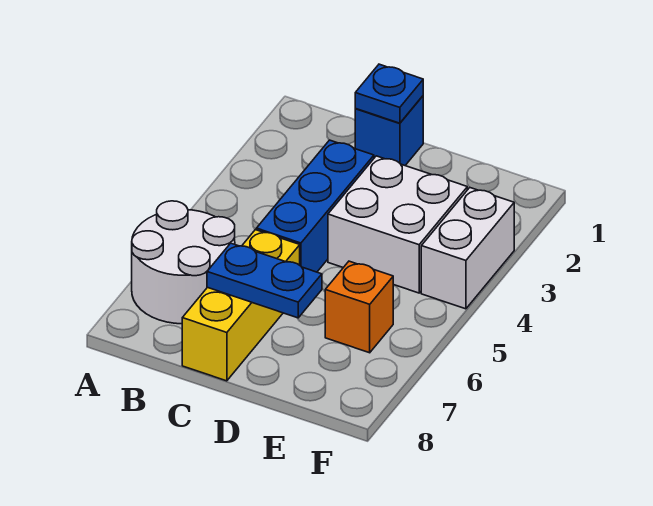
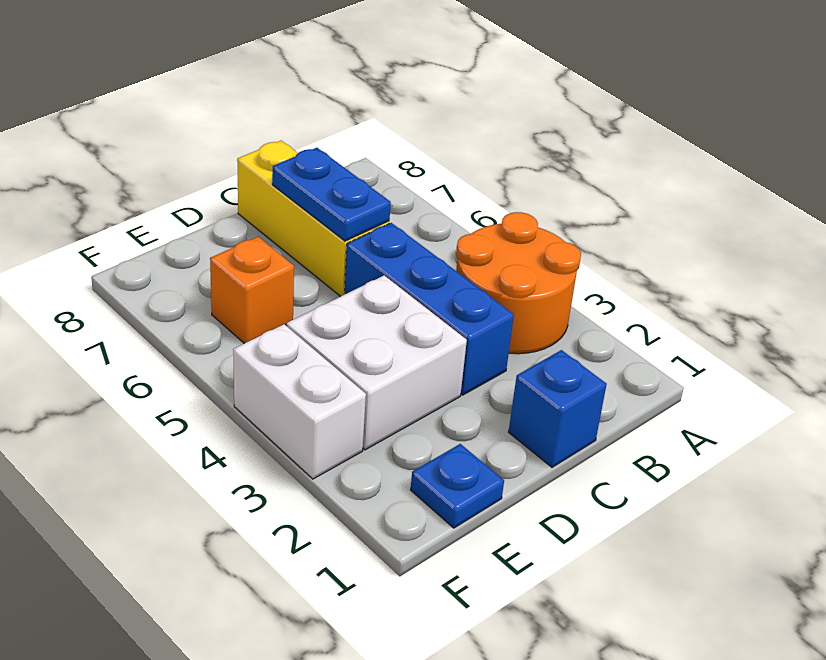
none -> orange round brick A3:B4 level 1
white round brick A6:B7 level 1 -> none
blue plate C1 level 2 -> blue plate E1 level 1
blue plate C7:D7 level 2 -> blue plate C6:C7 level 2

